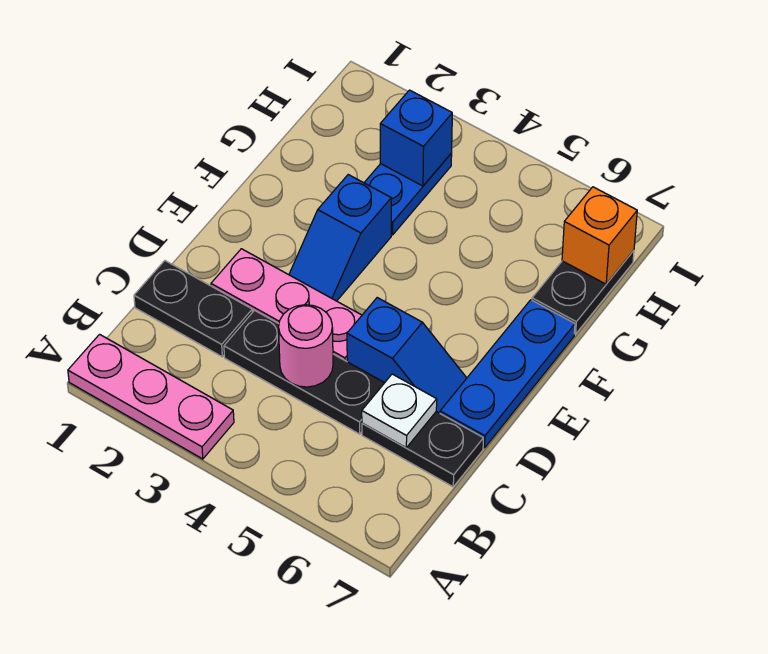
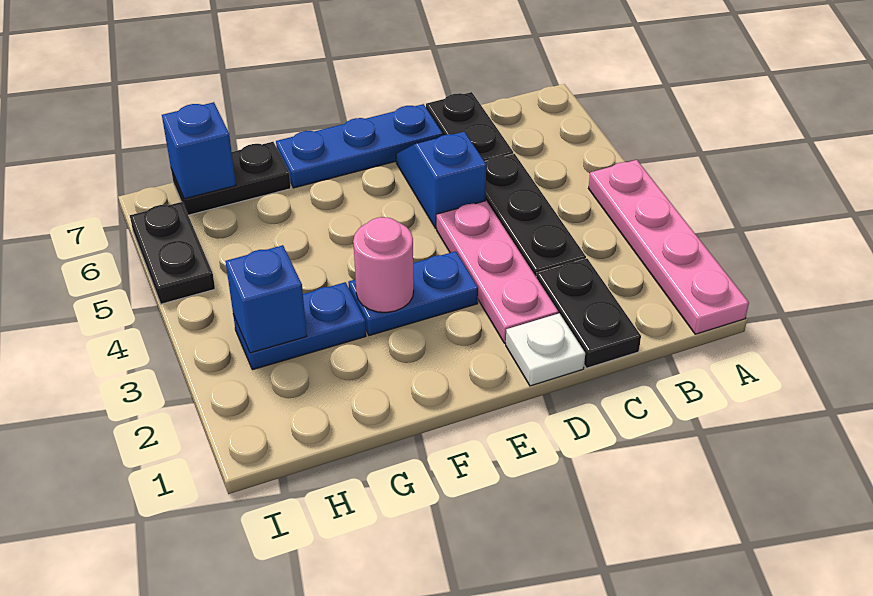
pink plate A1:A3 level 1 -> pink plate A1:A4 level 1
pink round brick C4 level 2 -> pink round brick F3 level 2
white plate C6 level 2 -> white plate D1 level 1
blue slope E3:F3 level 1 top F -> blue plate E3:F3 level 1
orange brick H7 level 2 -> blue brick H7 level 2
none -> black plate I5:I6 level 1

